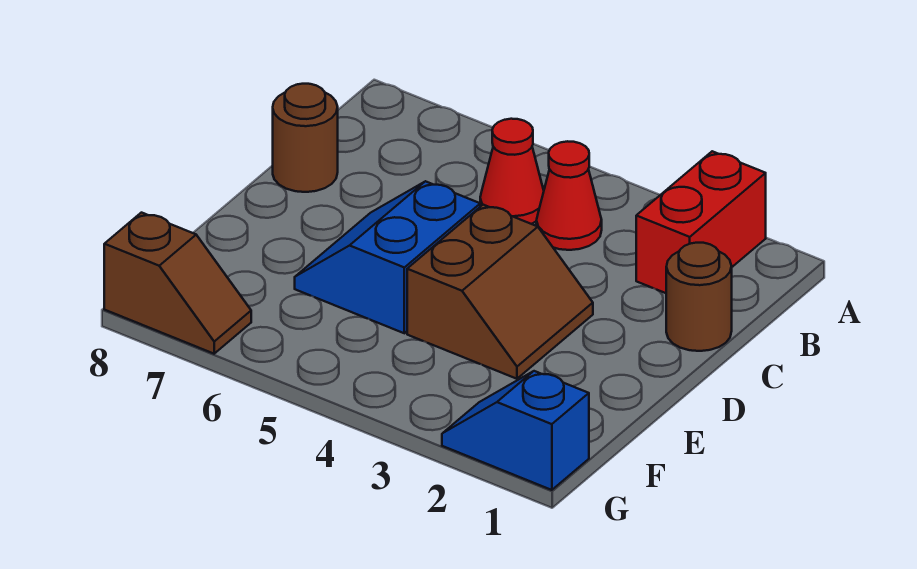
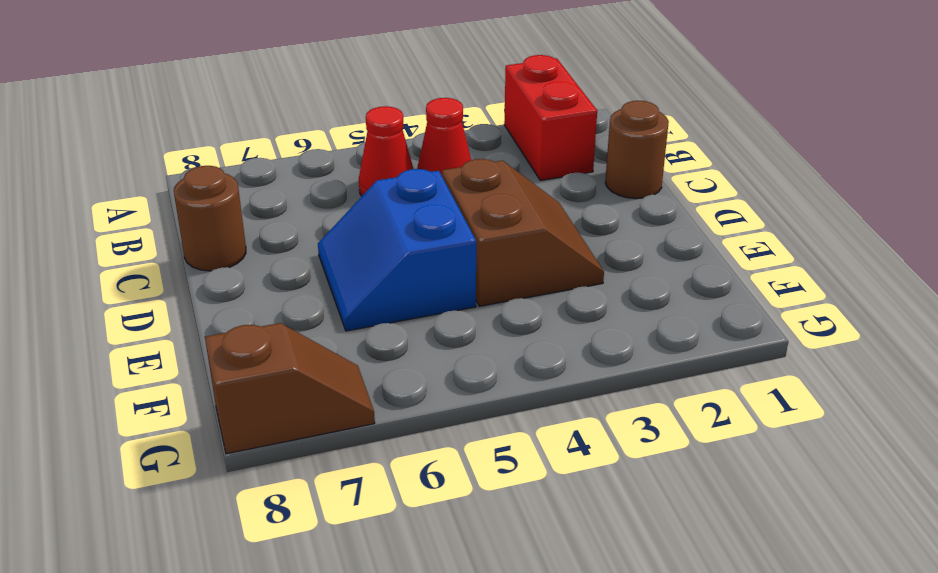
blue slope G1:G2 level 1 top 1 -> none

